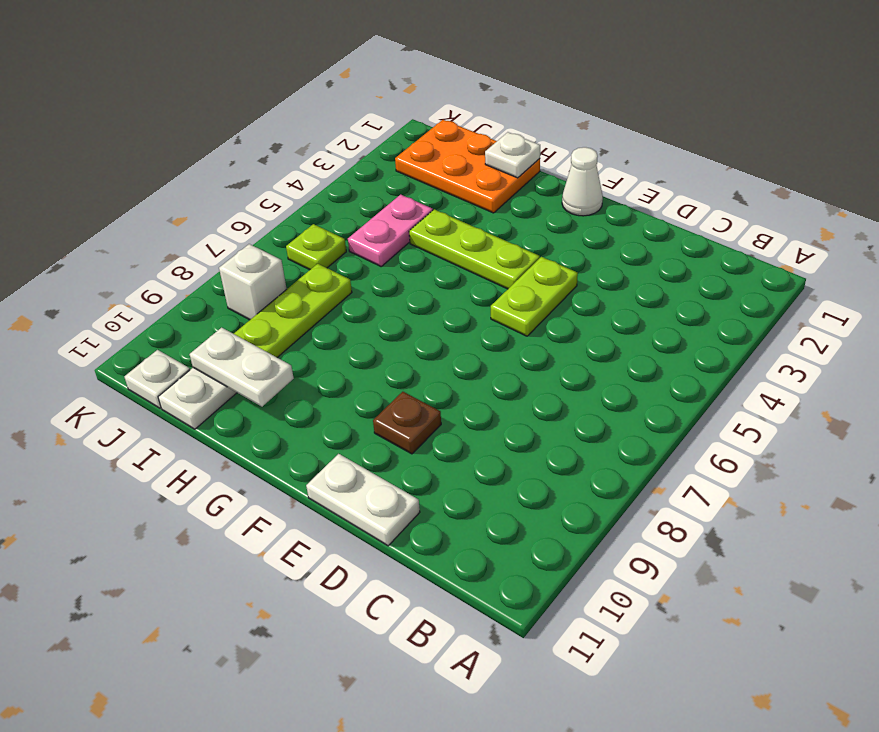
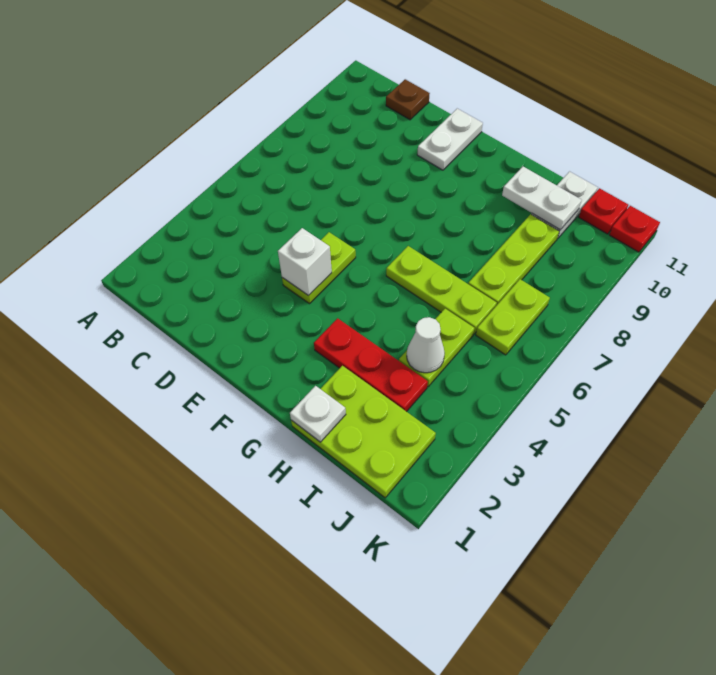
white plate D11:E11 level 1 -> white plate E10:E11 level 1
brown plate E9 level 1 -> brown plate C11 level 1
white cone F1 level 1 -> white cone I4 level 2
lime plate F4:H4 level 1 -> lime plate G6:I6 level 1
none -> red plate G3:I3 level 1
orange plate H1:J2 level 1 -> lime plate H1:J2 level 1
pink plate I4:I5 level 1 -> lime plate I4:I5 level 1
lime plate J6 level 1 -> lime plate J6:J7 level 1
white brick J8 level 1 -> white brick E4 level 2
white plate J11 level 1 -> red plate J11 level 1
none -> red plate K11 level 1

